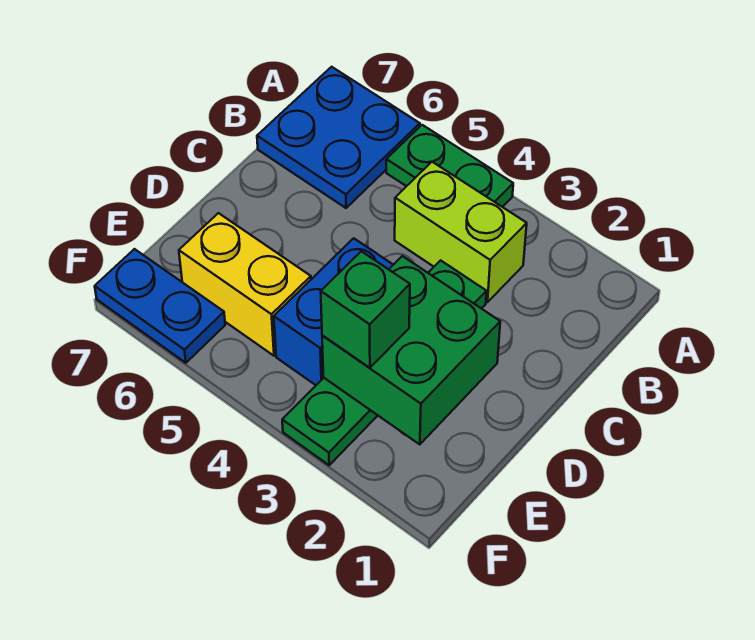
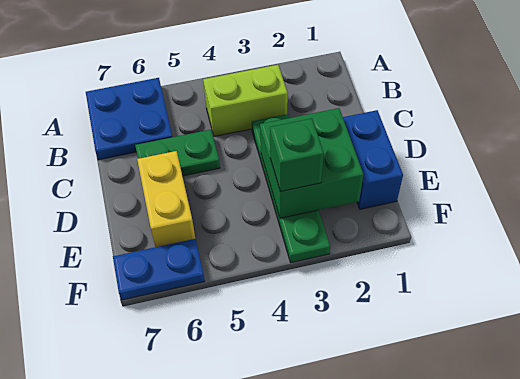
green plate A4:A5 level 1 -> green plate C5:C6 level 1
blue brick D4:E4 level 1 -> blue brick D1:E1 level 1
yellow brick E5:E6 level 1 -> yellow brick D6:E6 level 1

